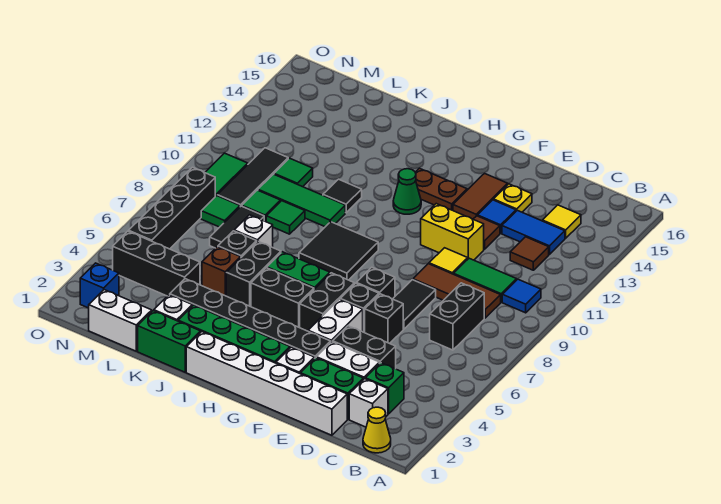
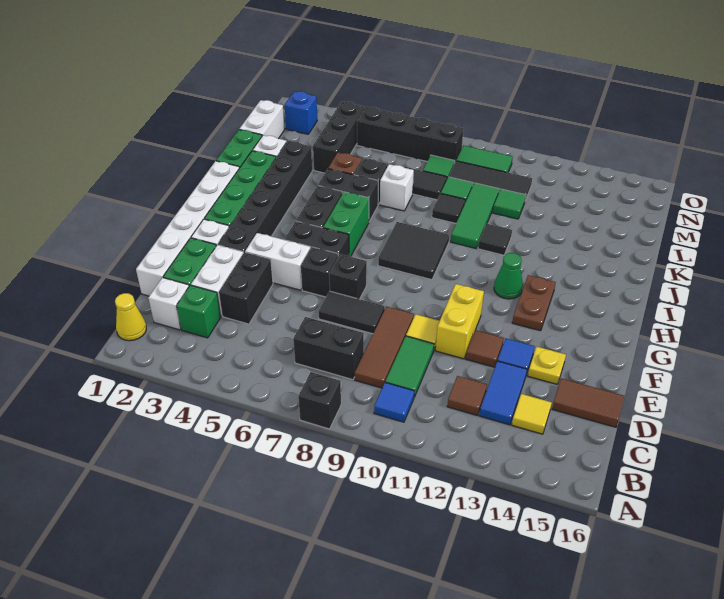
black brick E6 level 1 -> black brick A8 level 1
brown tile F13:F14 level 1 -> brown tile D15:D16 level 1
green tile K9 level 1 -> black tile K9 level 1

